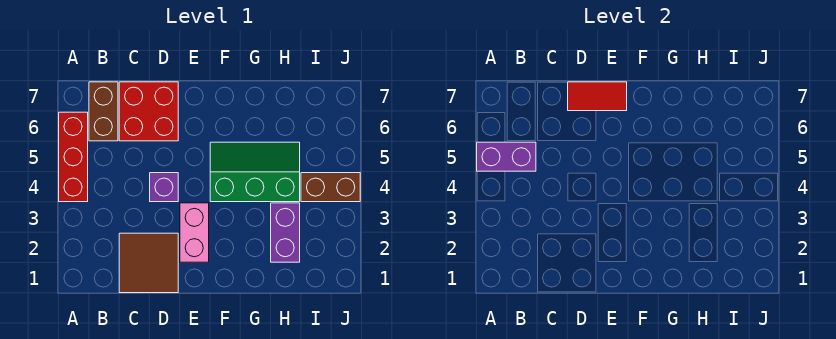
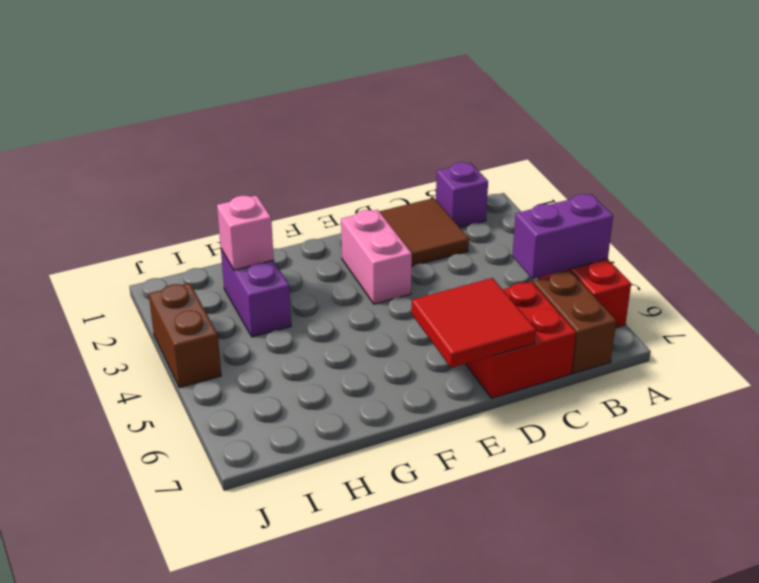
purple brick D4 level 1 -> purple brick B1 level 1
red tile D7:E7 level 2 -> red tile D6:E7 level 2
green slope F4:H5 level 1 top 4 -> none
none -> pink brick H2 level 2
brown brick I4:J4 level 1 -> brown brick J3:J4 level 1

